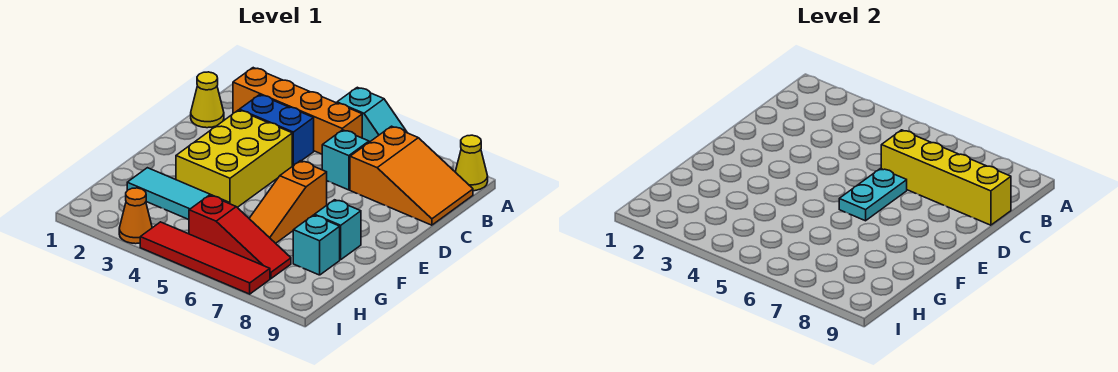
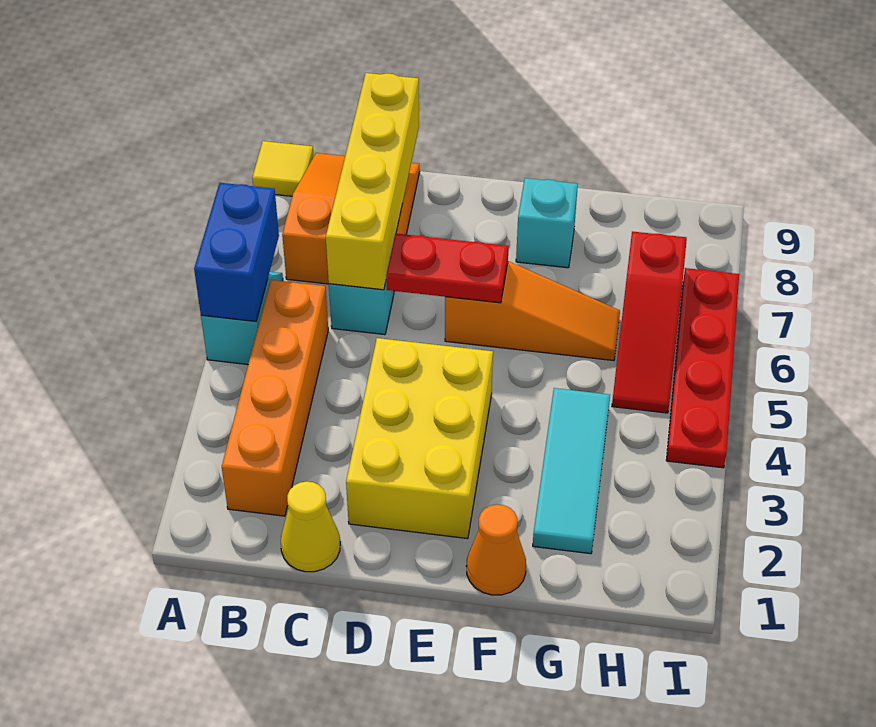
yellow cone A9 level 1 -> yellow tile A9 level 1
blue brick C3:C4 level 1 -> blue brick A5:A6 level 2
yellow brick D3:F4 level 1 -> yellow brick D2:E4 level 1
cyan plate D6:E6 level 2 -> red plate D6:E6 level 2
cyan brick G8 level 1 -> none
red slope H5:H7 level 1 top 5 -> red slope H5:H7 level 1 top 7
orange cone I3 level 1 -> orange cone F1 level 1
red tile I4:I7 level 1 -> red plate I4:I7 level 1

